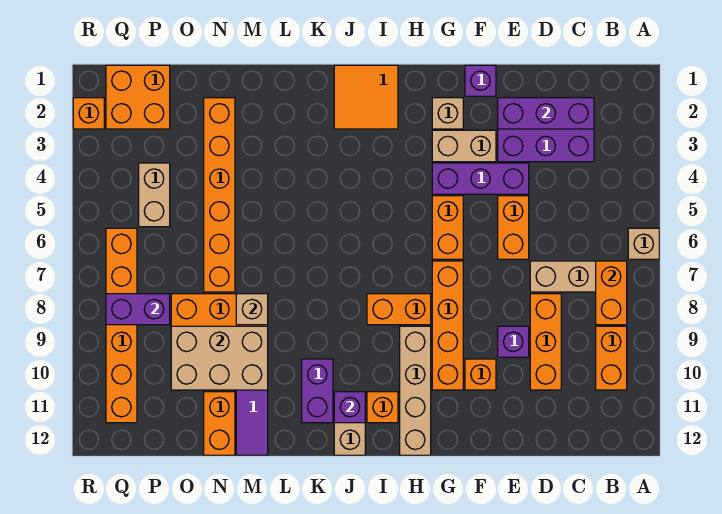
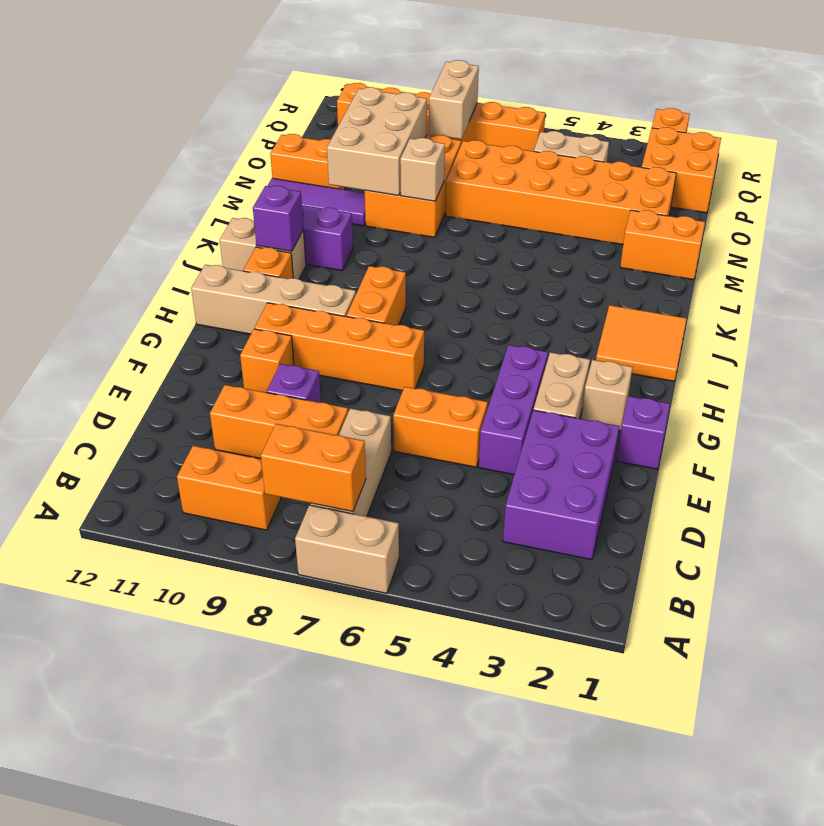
tan brick A6 level 1 -> tan brick A6:A7 level 1
purple brick C2:E2 level 2 -> none
orange brick G5:G6 level 1 -> orange brick M1:M2 level 1
orange brick N2:N7 level 1 -> orange brick N2:O7 level 1
purple brick P8:Q8 level 2 -> tan brick P8:Q8 level 2

